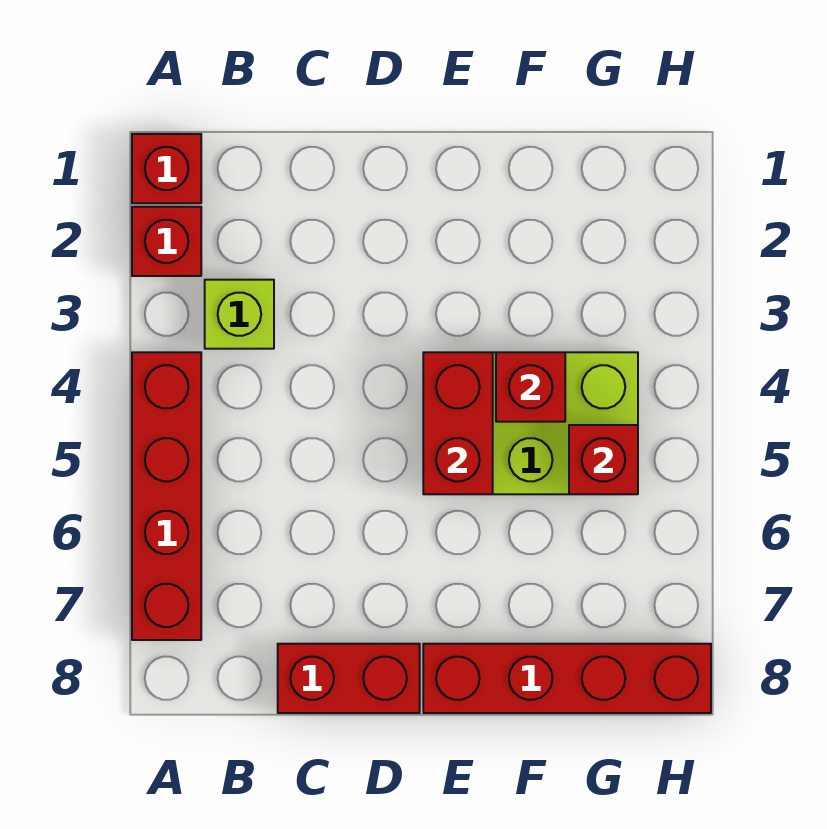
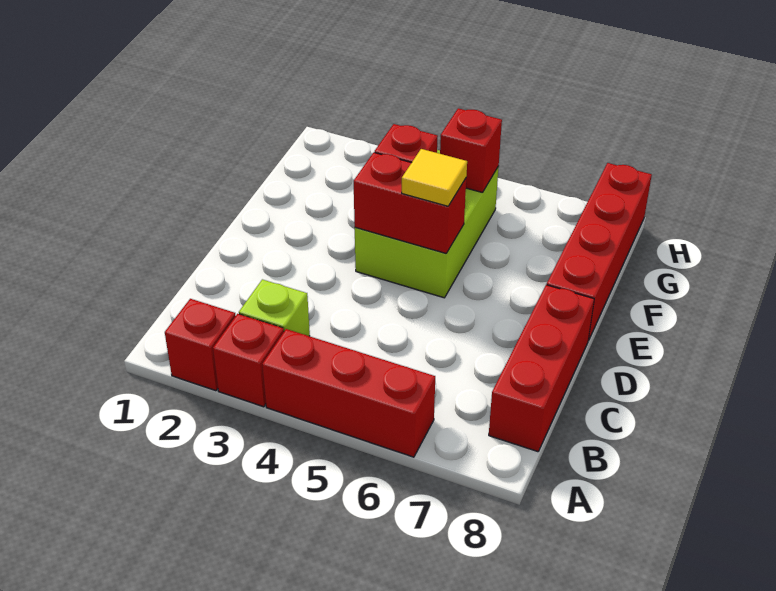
red brick A1 level 1 -> red brick A3 level 1
red brick A4:A7 level 1 -> red brick A4:A6 level 1
red brick C8:D8 level 1 -> red brick B8:D8 level 1
none -> yellow tile E5 level 3

